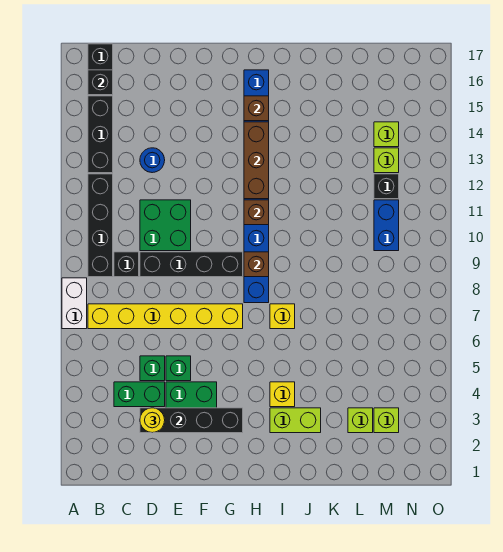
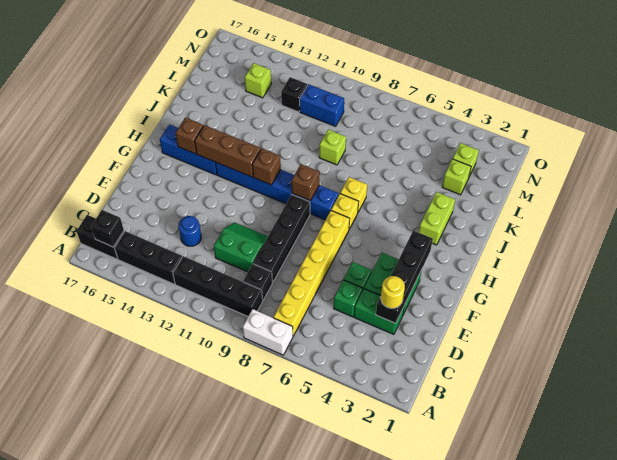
green brick C4:D4 level 1 -> green brick D3:D4 level 1
green brick D10:E11 level 1 -> green slope D10:E11 level 1 top D
yellow brick I4 level 1 -> yellow brick H7 level 1
lime brick M13 level 1 -> lime brick K9 level 1

